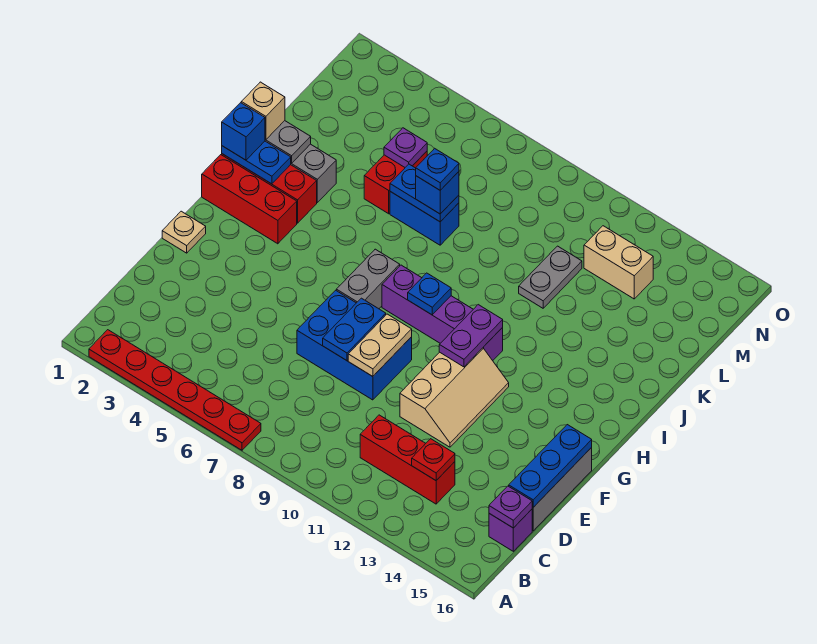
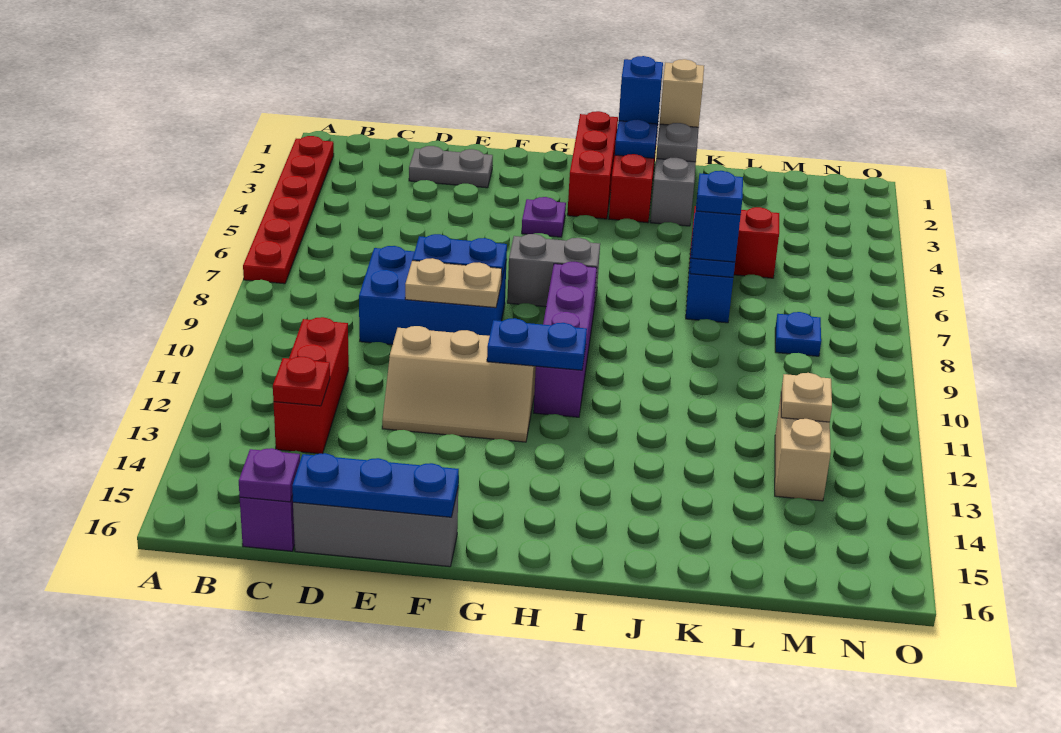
blue brick E7:F9 level 1 -> blue brick D8:F9 level 1
tan plate F1 level 1 -> tan plate M12 level 2
purple plate G11:H11 level 2 -> blue plate G11:H11 level 2
blue plate H9 level 2 -> blue plate M8 level 1
grey plate K11:L11 level 1 -> grey plate D2:E2 level 1
purple plate L5 level 2 -> purple plate G4 level 1

